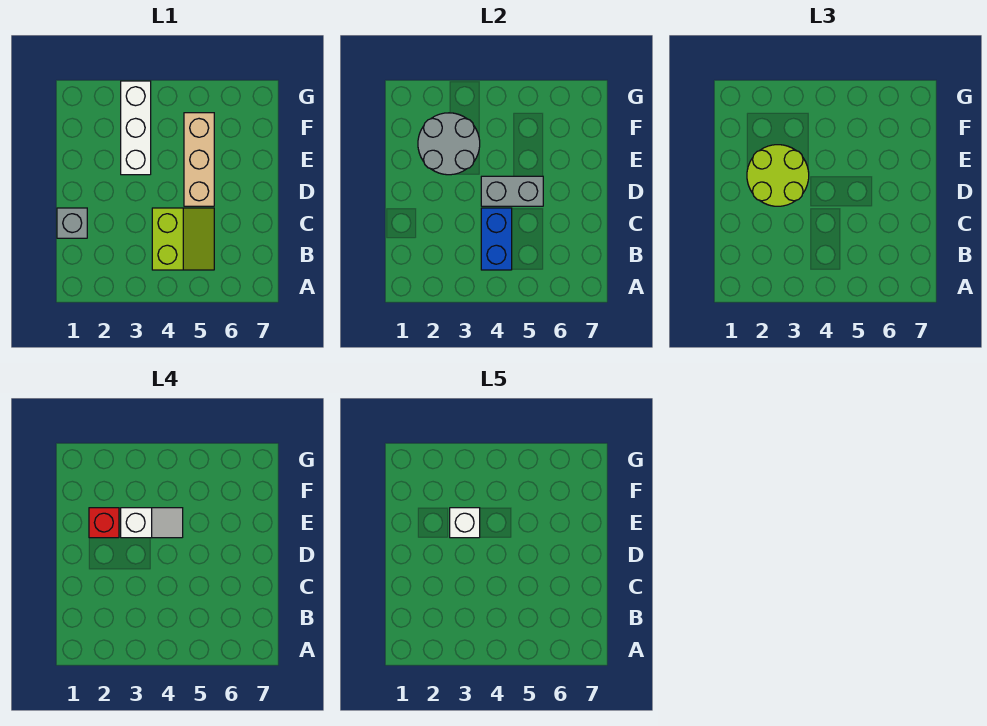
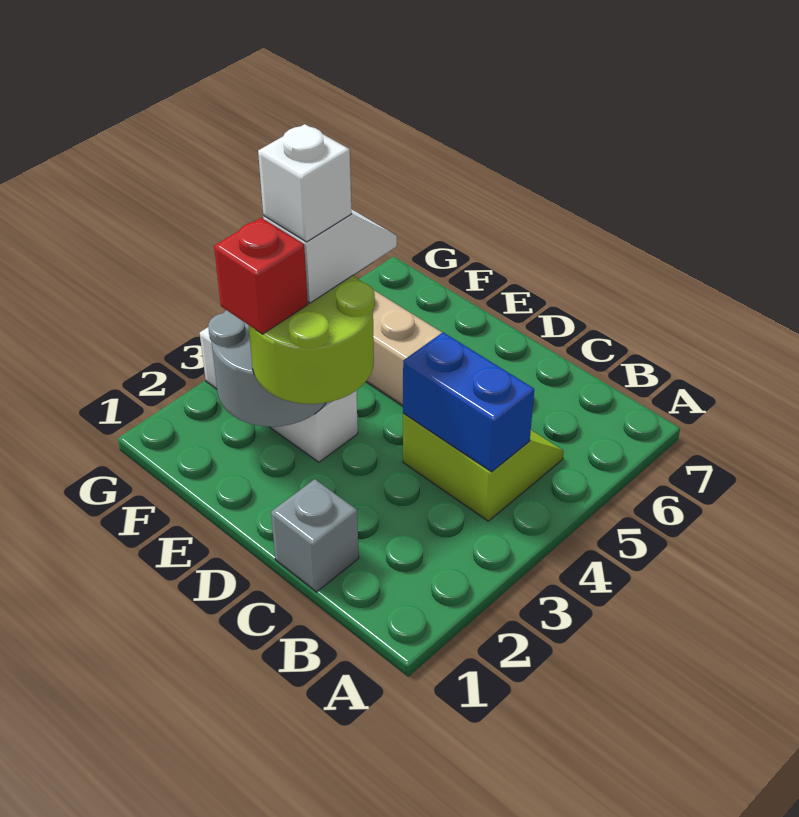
grey brick D4:D5 level 2 -> none

